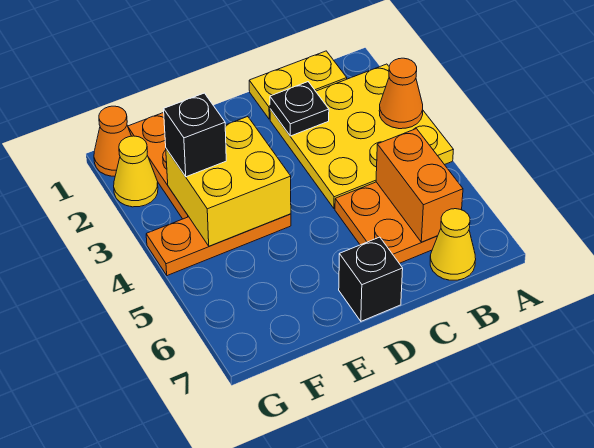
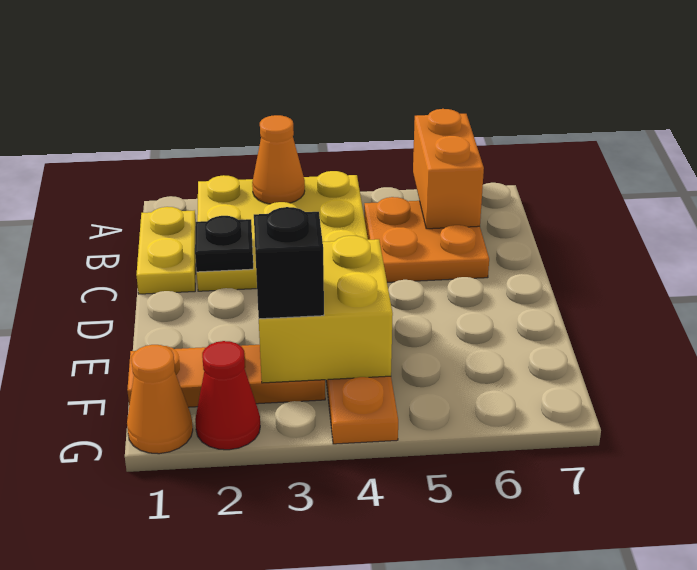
orange brick B5:B6 level 2 -> orange brick A6:B6 level 2
yellow cone B7 level 1 -> none
black brick D7 level 1 -> none
yellow cone G2 level 1 -> red cone G2 level 1

